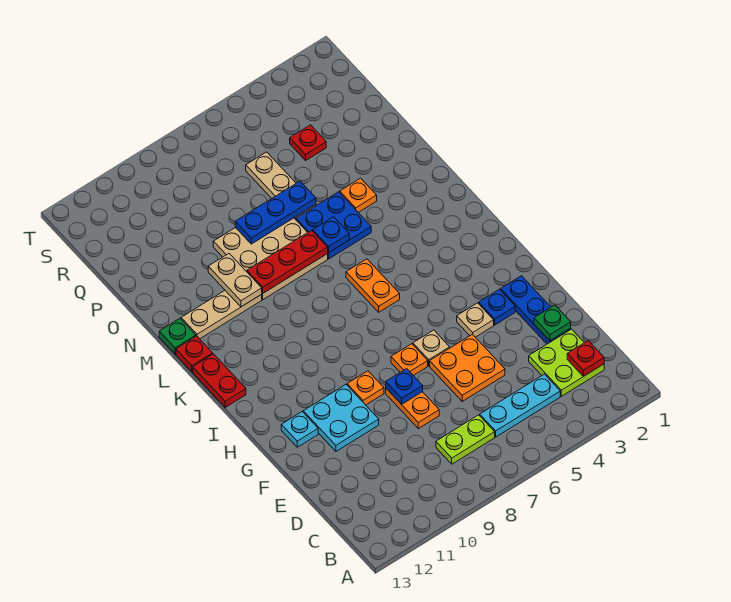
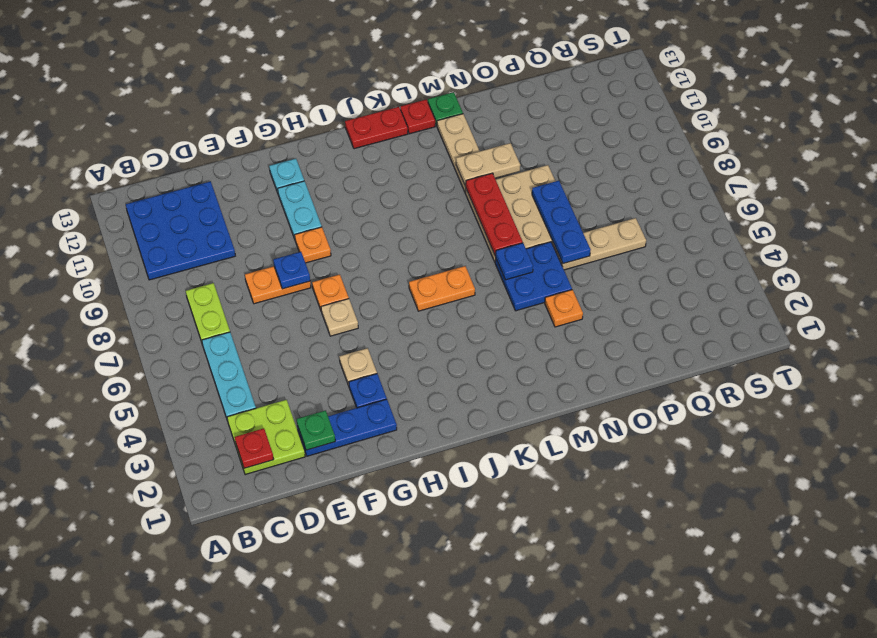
none -> blue plate B10:D12 level 1
orange plate E5:F6 level 1 -> none
cyan plate F10:G11 level 1 -> cyan plate G10:G11 level 1
red plate Q4 level 1 -> none

